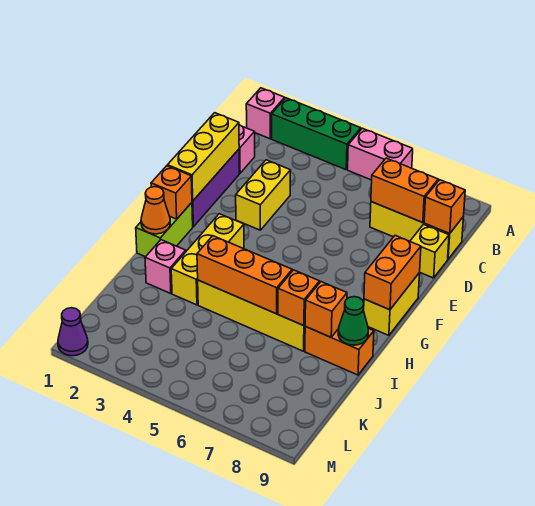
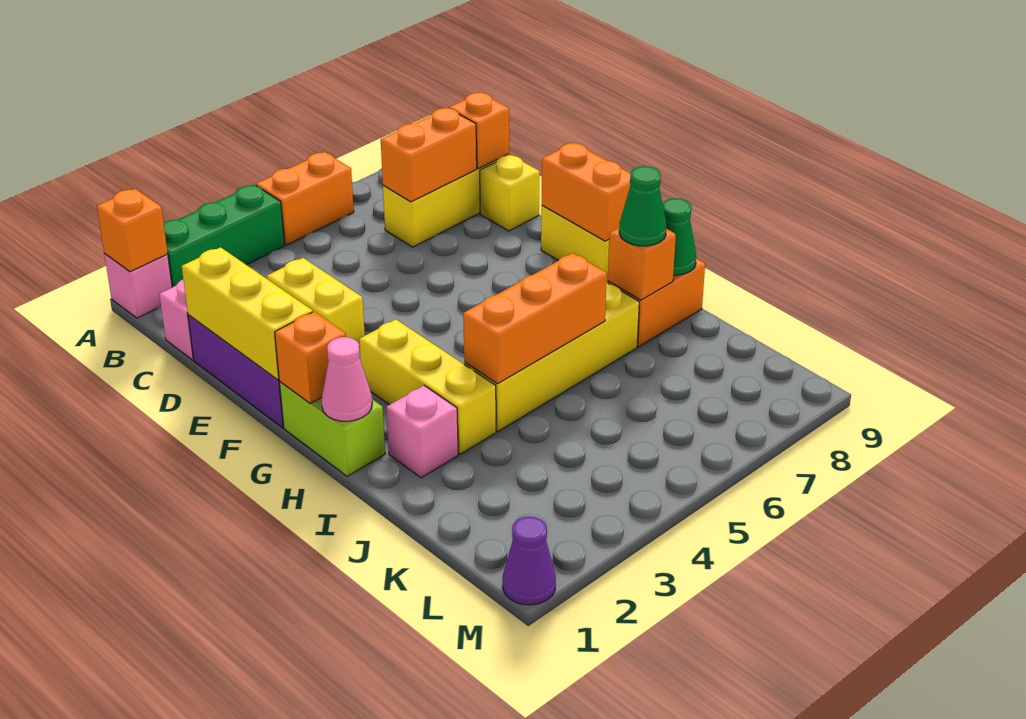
pink brick A5:A6 level 1 -> orange brick A5:A6 level 1
orange cone H1 level 2 -> pink cone H1 level 2
orange brick I7 level 2 -> orange brick A1 level 2
none -> green cone I8 level 3

